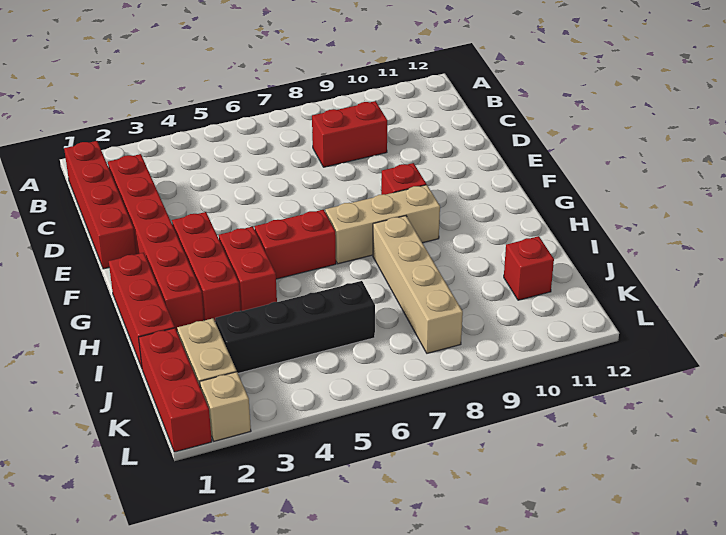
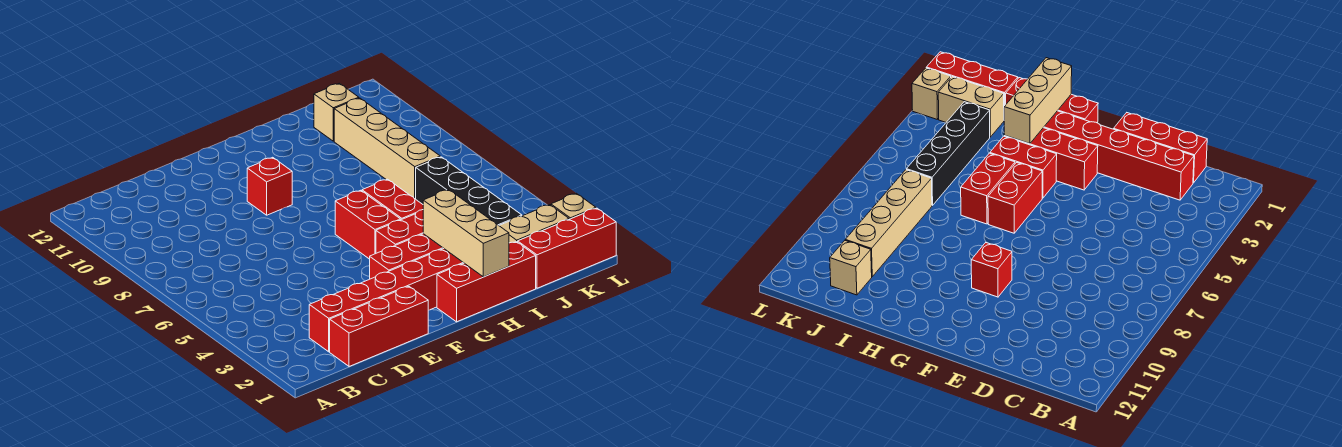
red brick B1:E1 level 1 -> red brick C1:E1 level 1
red brick C8:C9 level 1 -> red brick H5:H6 level 1
tan brick G7:G9 level 1 -> tan brick H1:H3 level 2
tan brick H8:K8 level 1 -> tan brick J7:J10 level 1
red brick J11 level 1 -> tan brick J11 level 1

